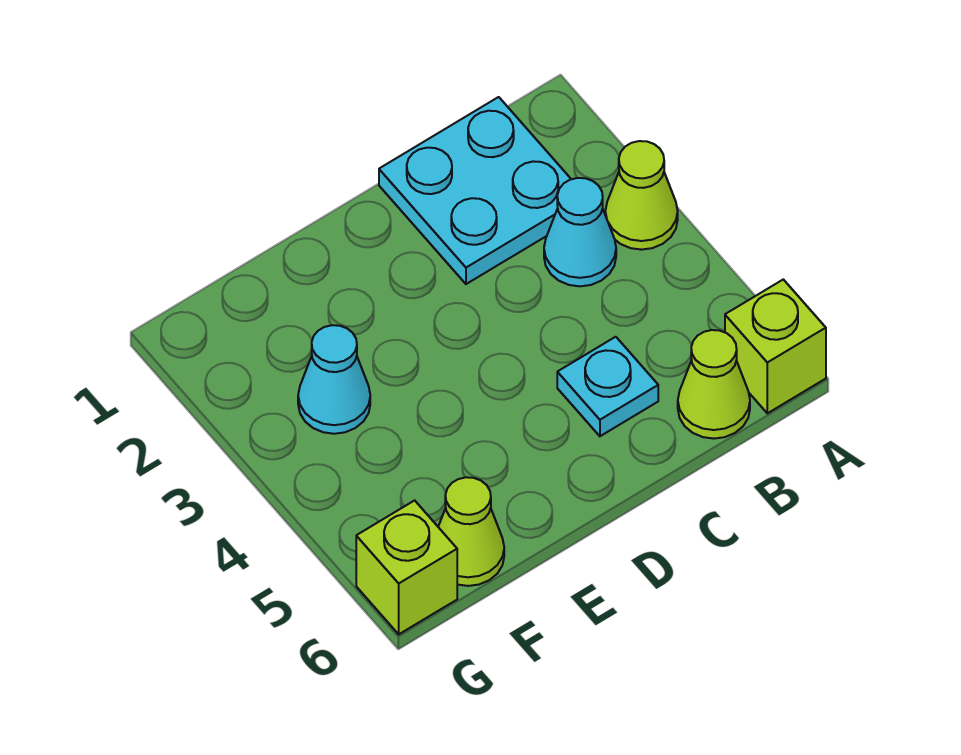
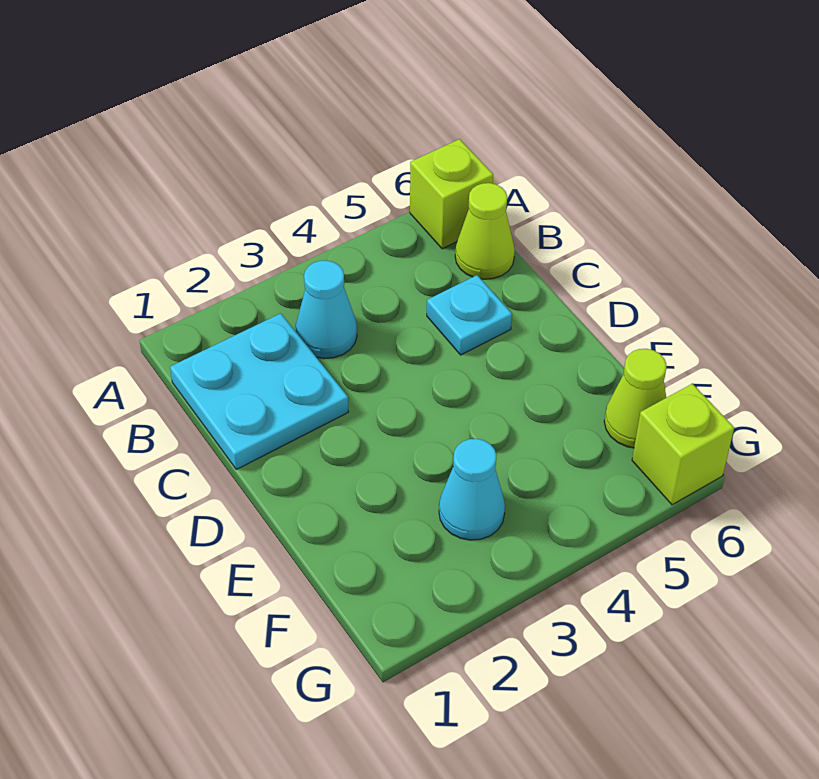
lime cone A3 level 1 -> none

